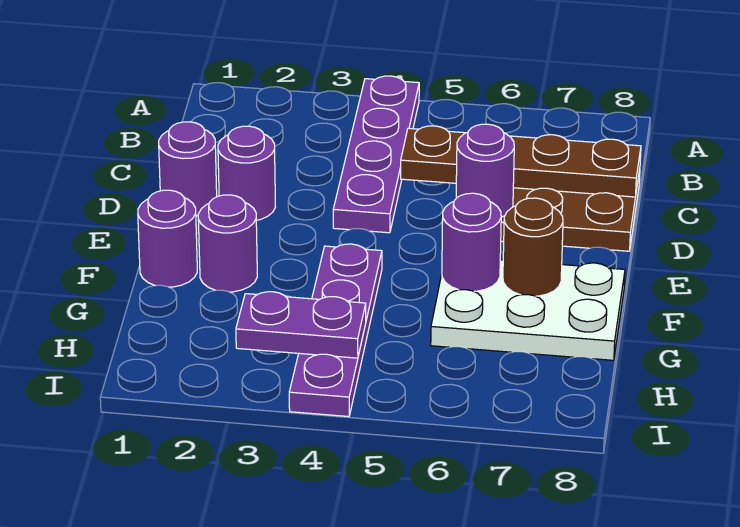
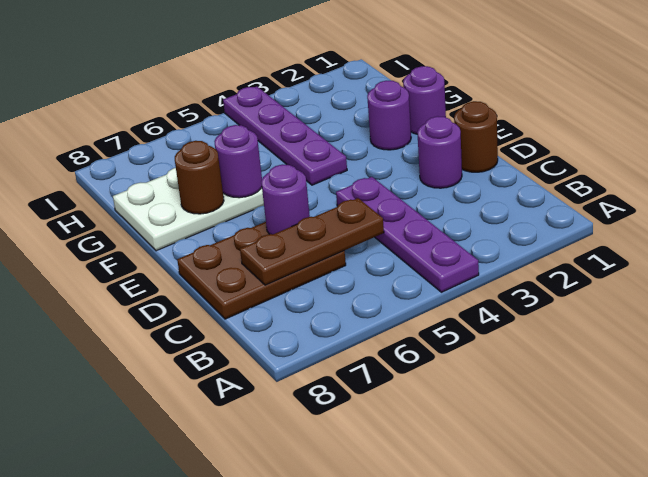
brown plate C5:C8 level 2 -> brown plate C5:C7 level 2
purple round brick D1 level 1 -> brown round brick D1 level 1
purple plate H3:H4 level 2 -> none

